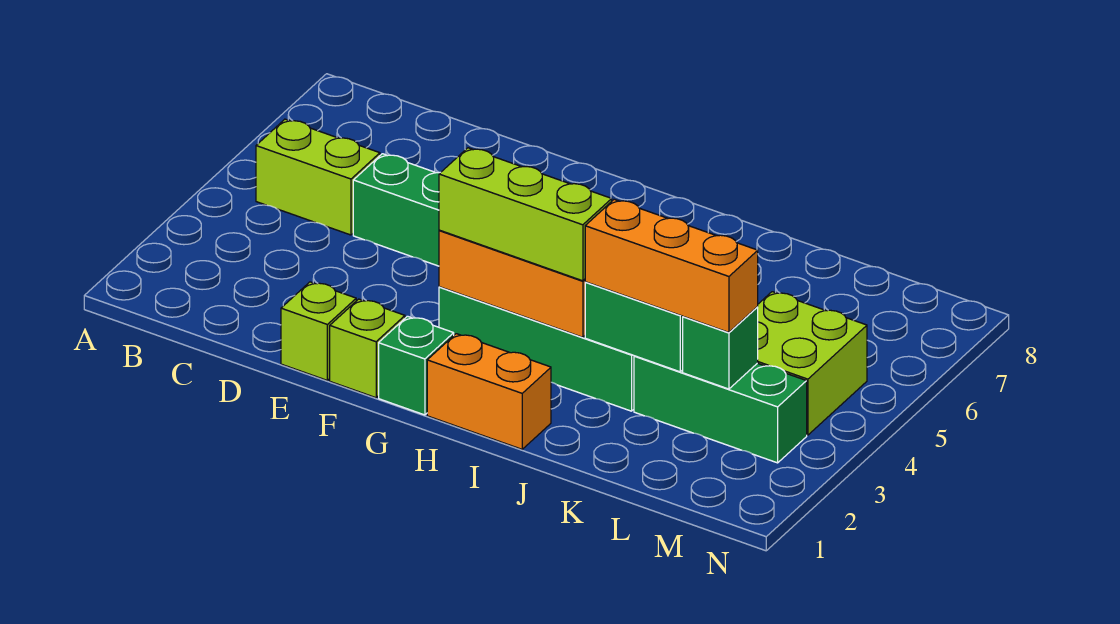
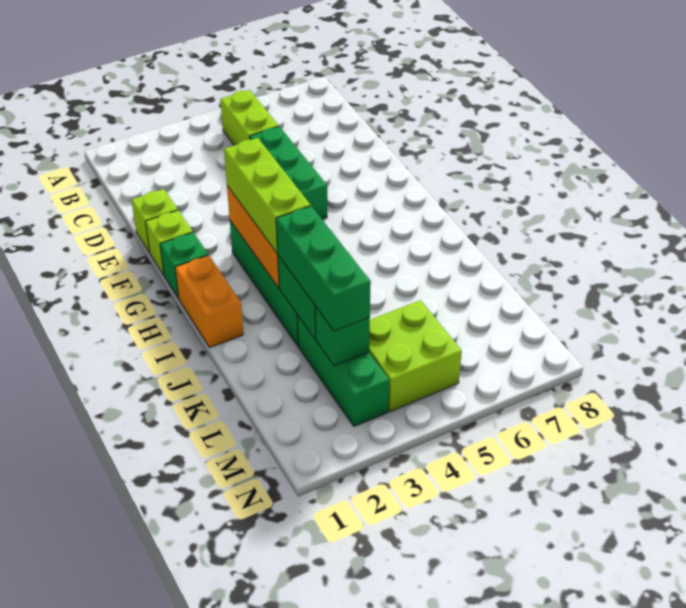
orange brick J3:L3 level 3 -> green brick J3:L3 level 3

